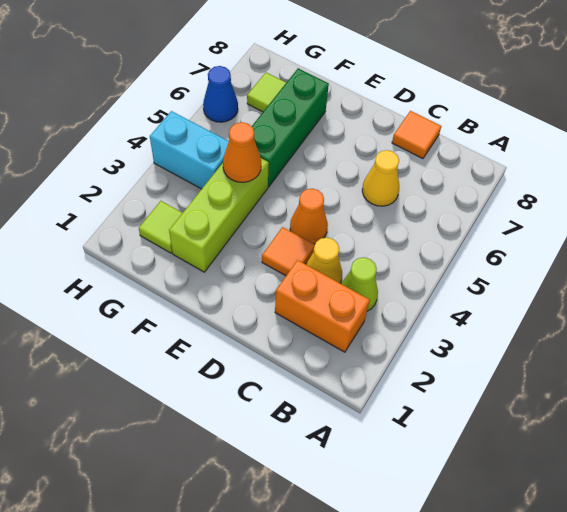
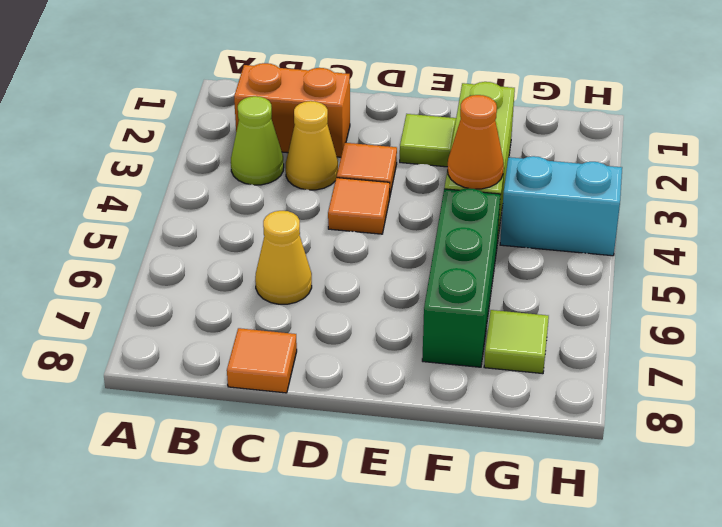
orange cone D4 level 1 -> orange tile D4 level 1
lime tile G2 level 1 -> lime tile E2 level 1
blue cone H6 level 1 -> none

